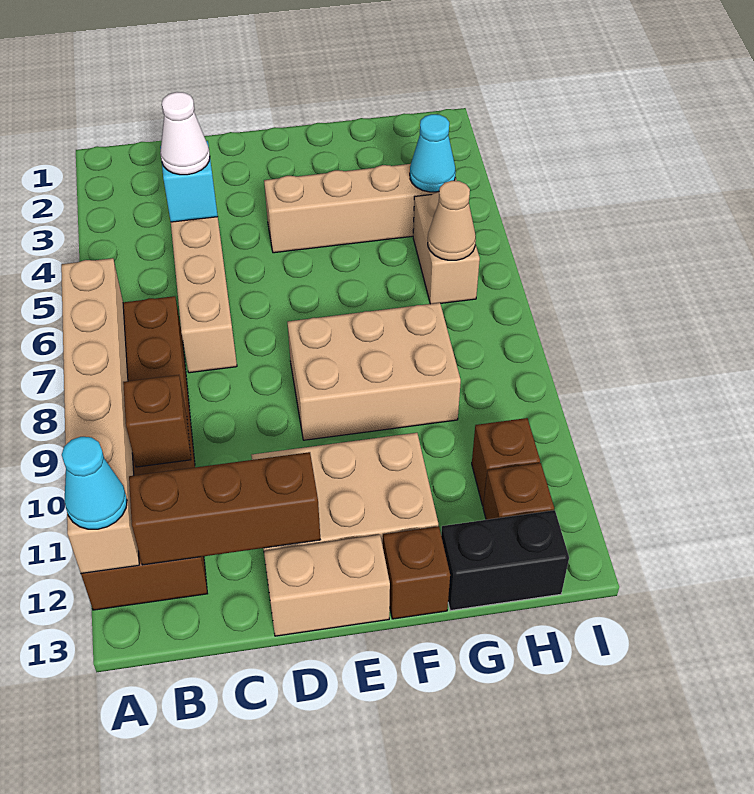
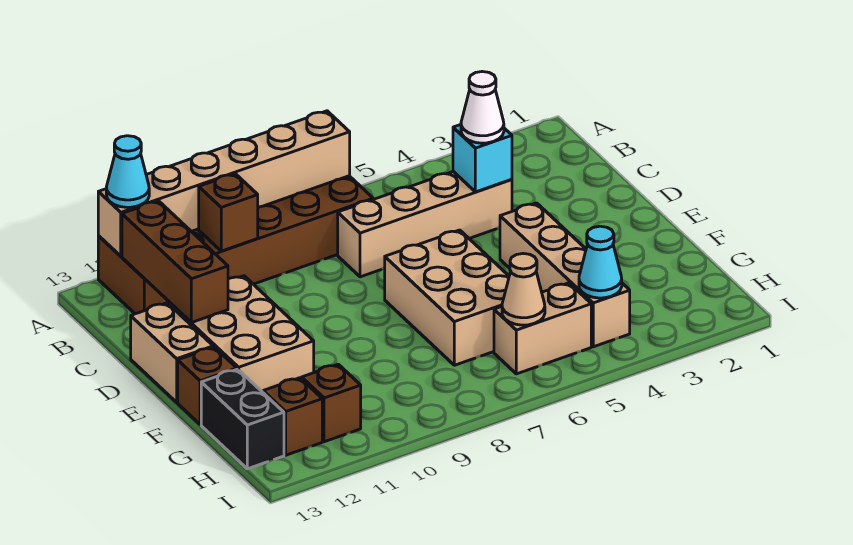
tan brick E8:G9 level 1 -> tan brick E6:G7 level 1

